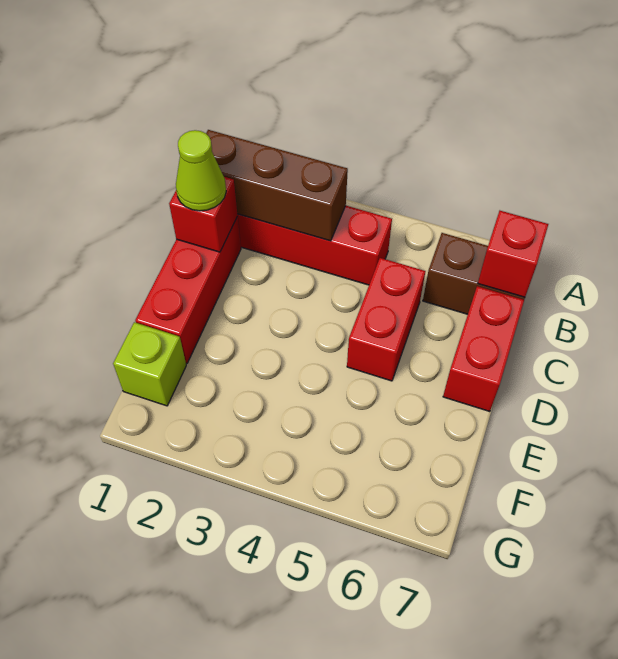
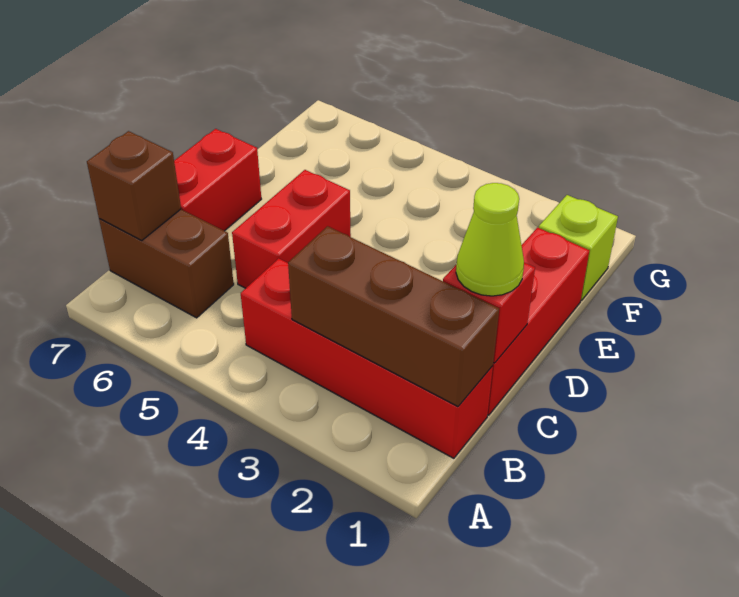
red brick B7 level 2 -> brown brick B7 level 2

